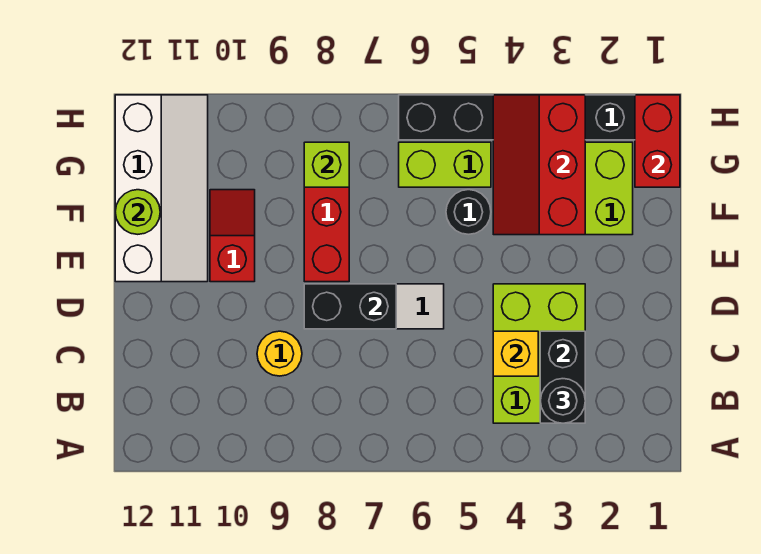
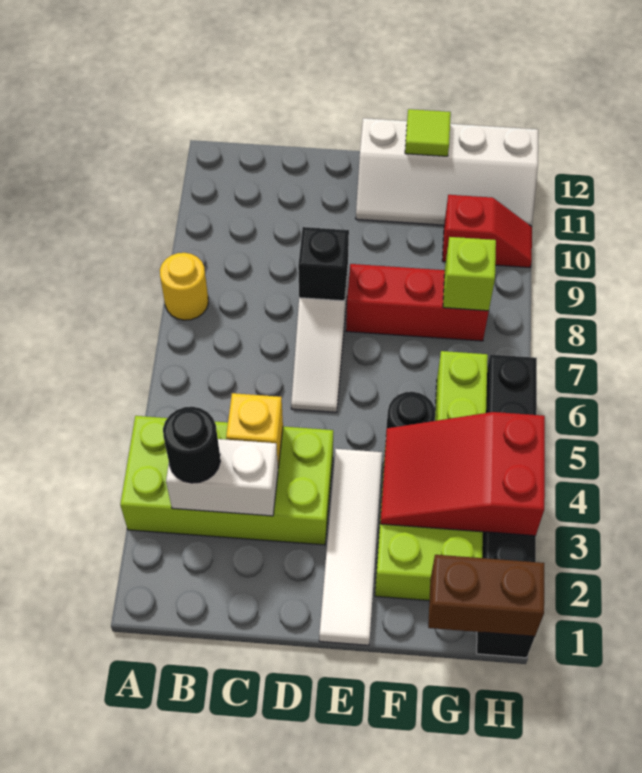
lime brick B3:D4 level 1 -> lime brick A3:D4 level 1
black brick B3:C3 level 2 -> white brick B3:C3 level 2
yellow round brick C9 level 1 -> yellow round brick A8 level 1
black brick D7:D8 level 2 -> black brick D8 level 2
none -> white tile E1:E4 level 1
red slope E10:F10 level 1 top E -> red slope G10:H10 level 1 top G
red slope F3:H4 level 2 top 3 -> red slope F3:H4 level 2 top H
lime round brick F12 level 2 -> lime tile F12 level 2
red brick G1:H1 level 2 -> brown brick G1:H1 level 2

